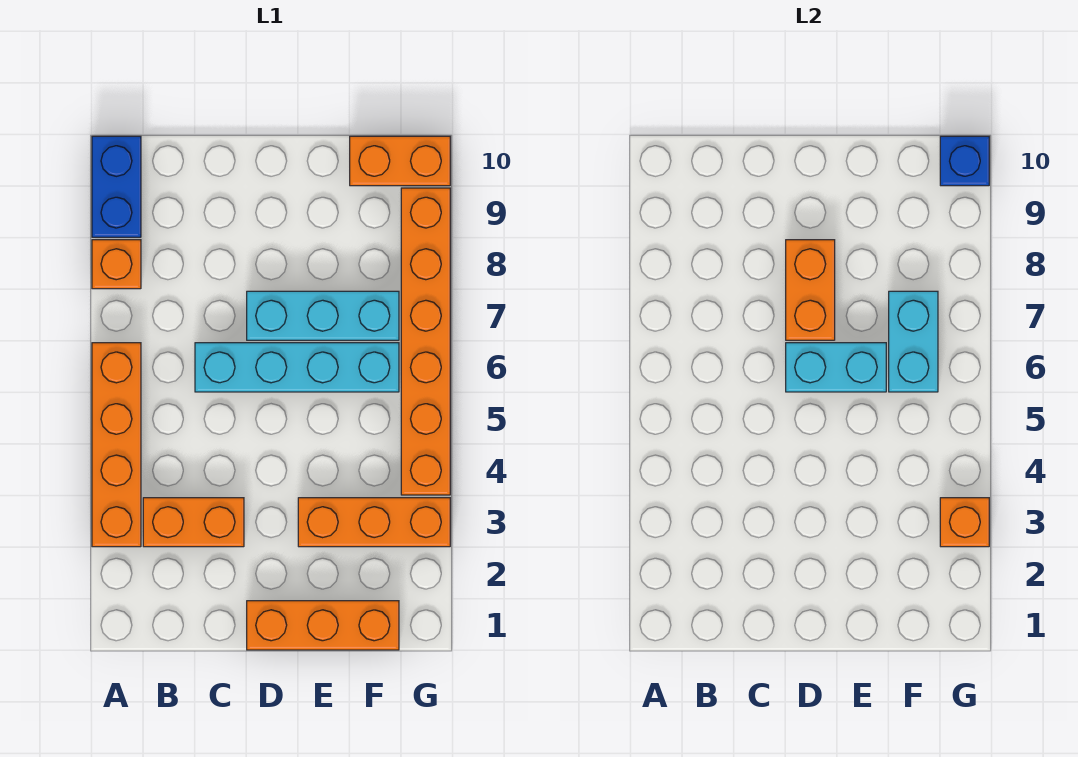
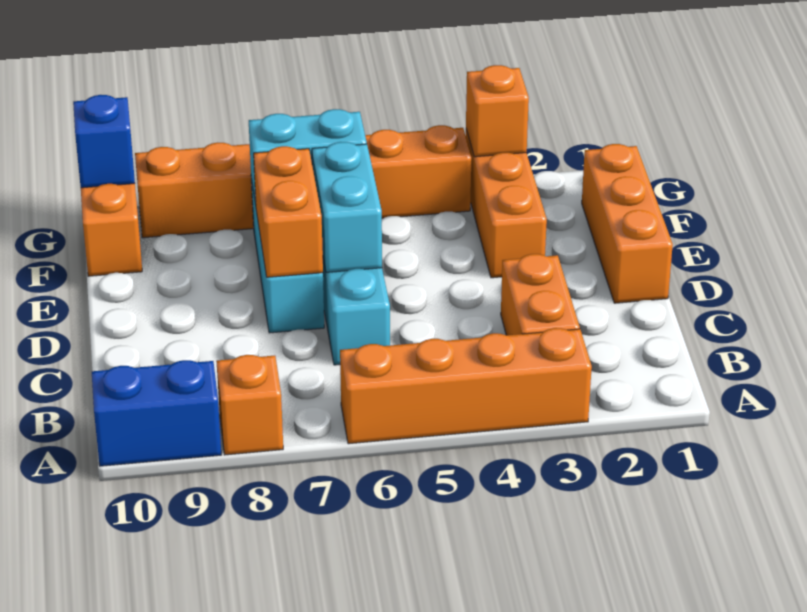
orange brick D7:D8 level 2 -> orange brick D7:E7 level 2

